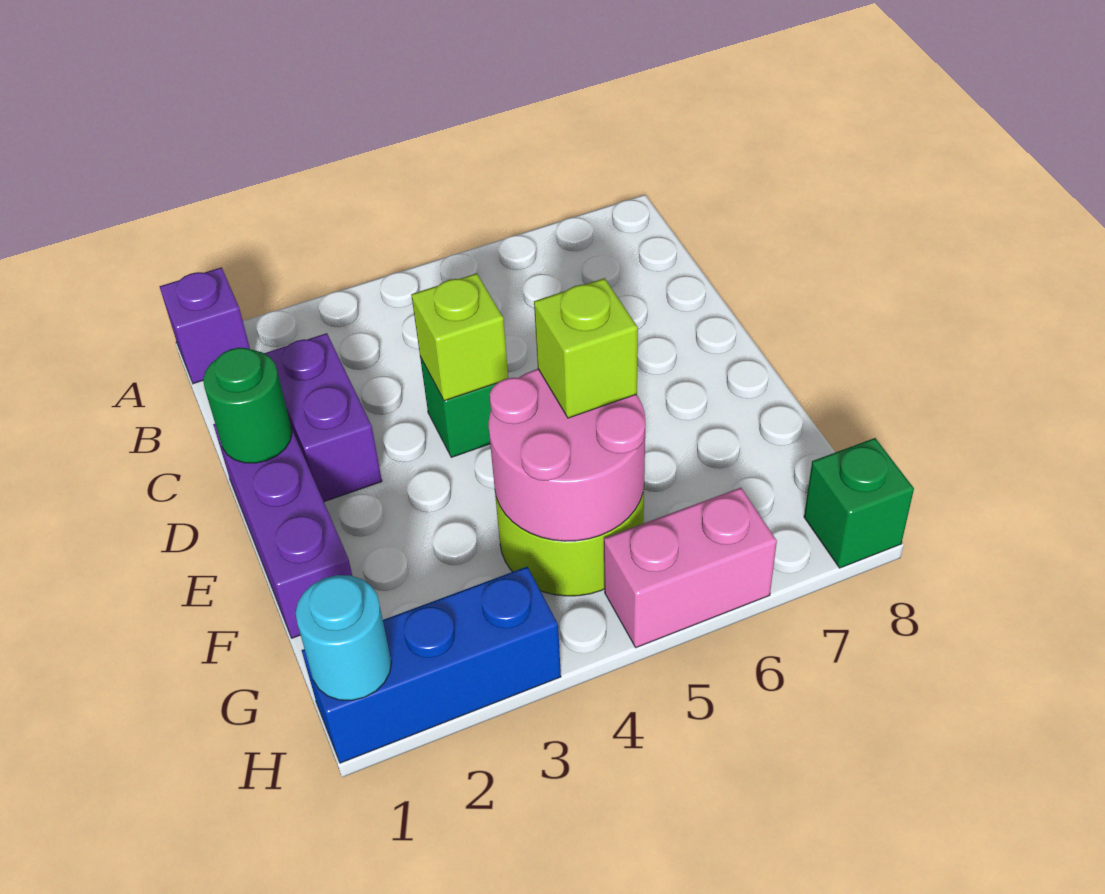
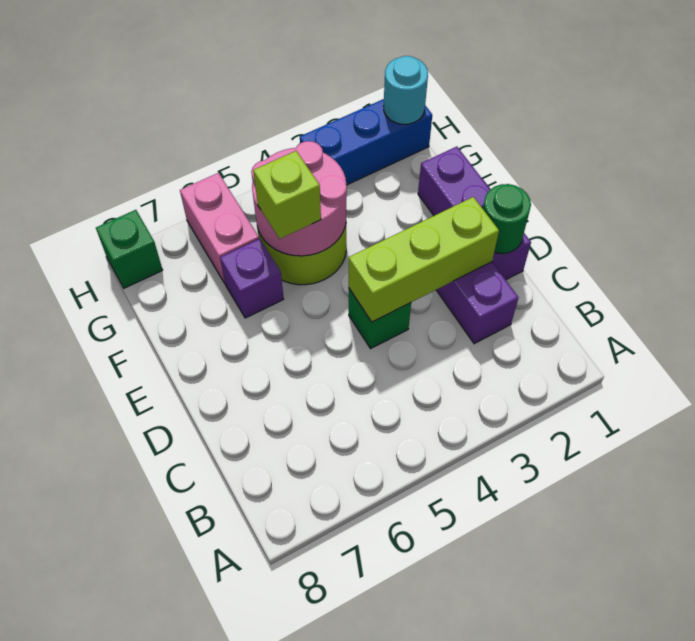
purple brick A1 level 1 -> purple brick F6 level 1
lime brick D4 level 2 -> lime brick D2:D4 level 2
pink brick H5:H6 level 1 -> pink brick G6:H6 level 1

